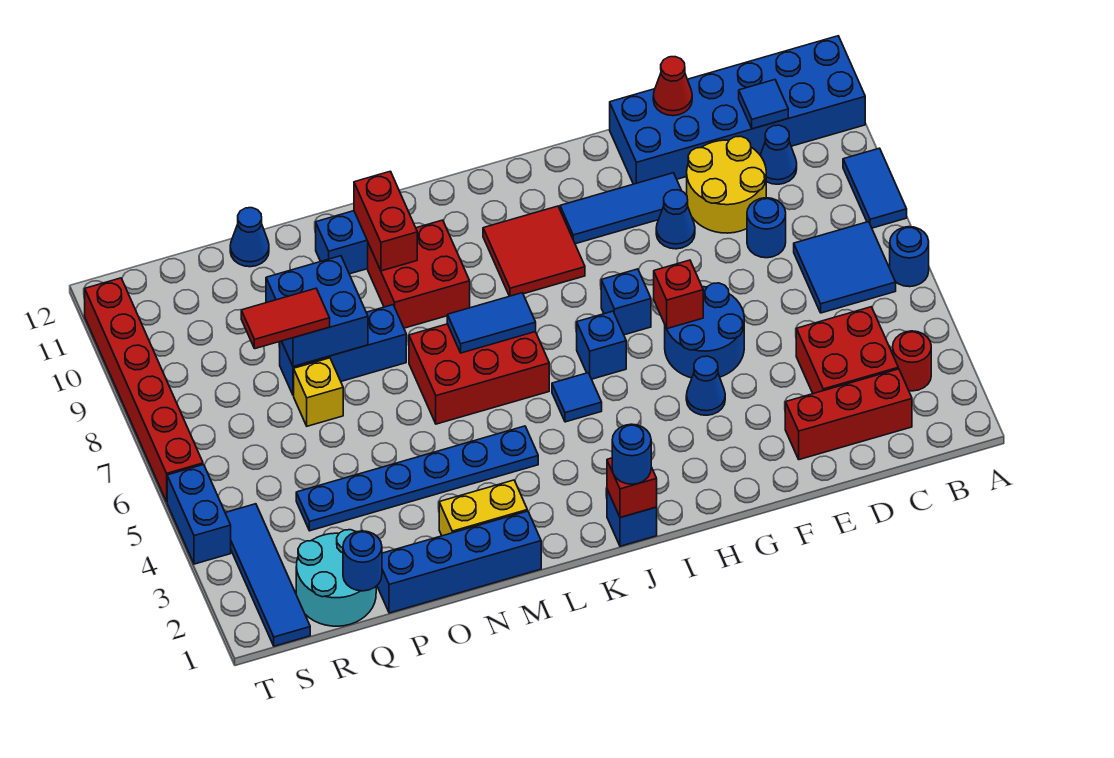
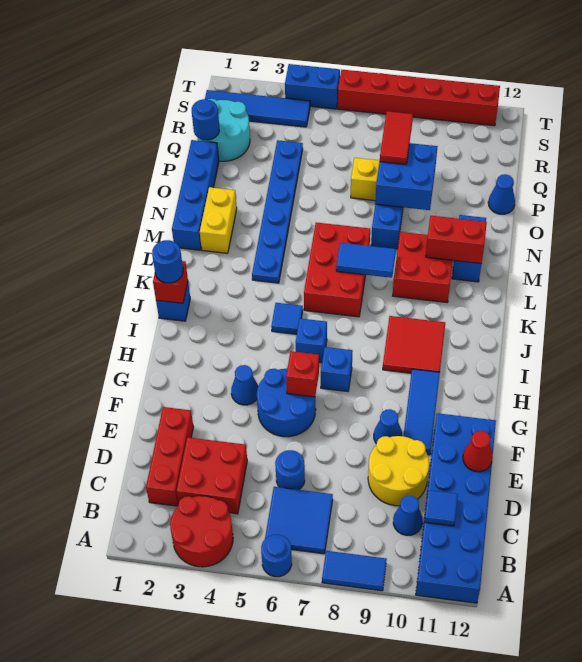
red round brick B3 level 1 -> red round brick A3:B4 level 1
blue round brick D8 level 1 -> blue round brick D6 level 1
blue tile K7:L7 level 2 -> blue tile L7:L8 level 2

